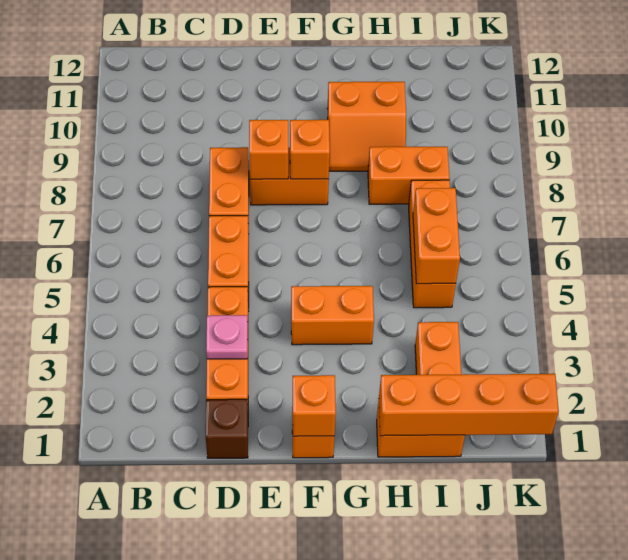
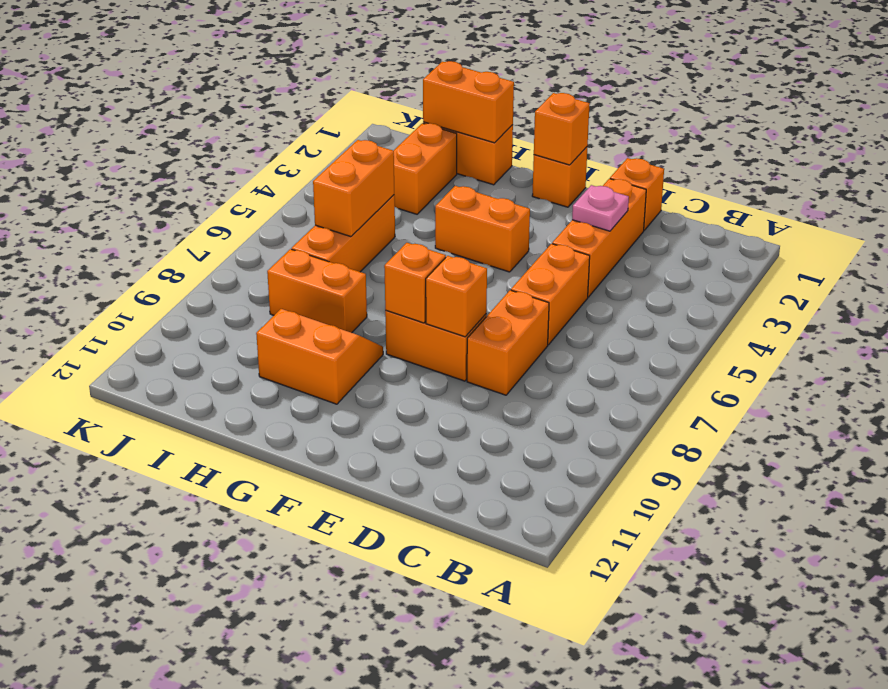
brown brick D1 level 1 -> orange brick D1 level 1
orange brick H1:K1 level 2 -> orange brick H1:I1 level 2

